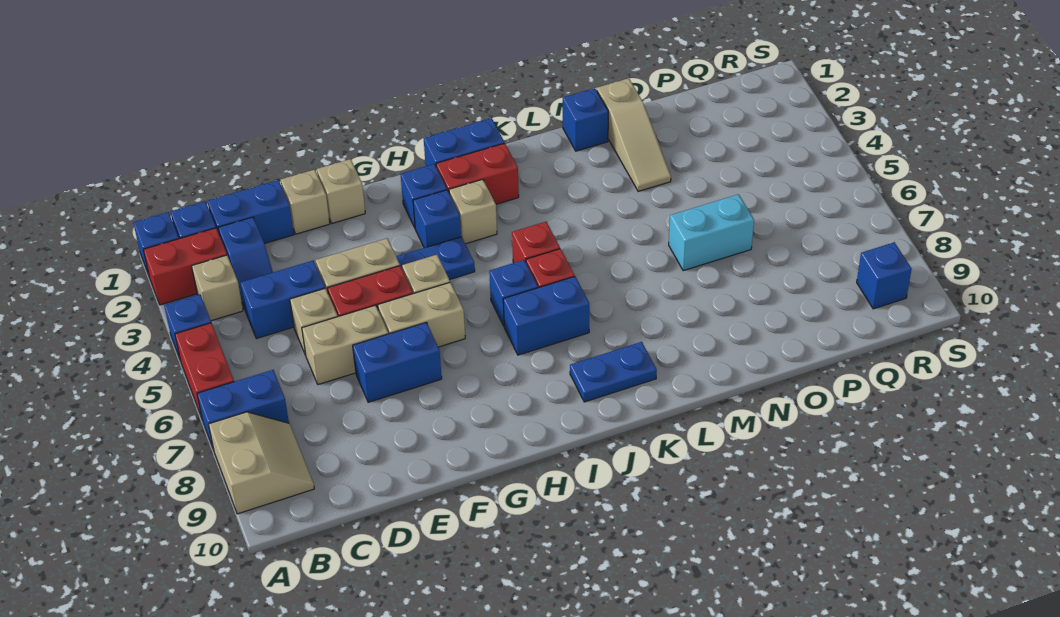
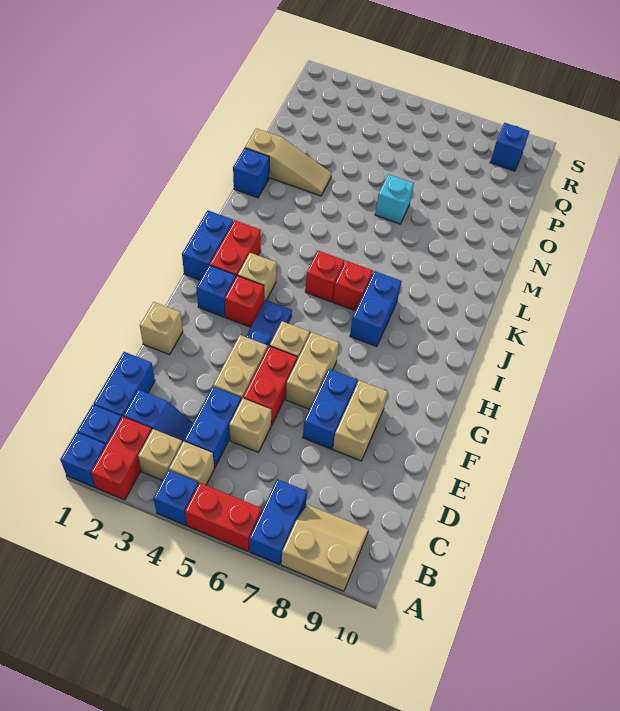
tan brick D6:E6 level 1 -> tan brick E8:F8 level 1
tan brick E1 level 1 -> tan brick B4 level 1
blue brick H3 level 1 -> red brick H3 level 1
blue brick I6 level 1 -> none
blue plate J9:K9 level 1 -> none
cyan brick N6:O6 level 1 -> cyan brick N6 level 1

